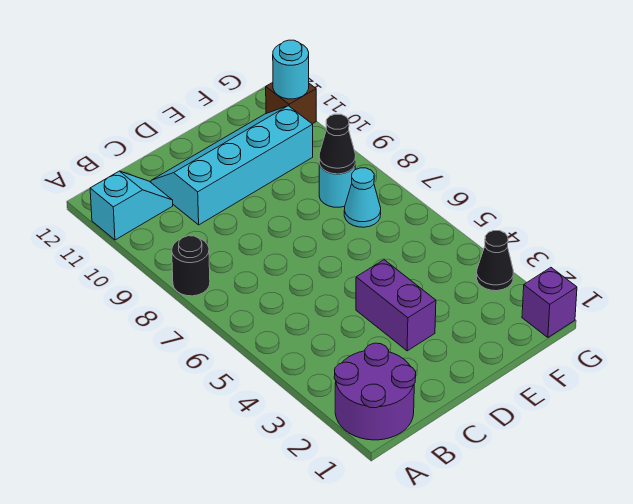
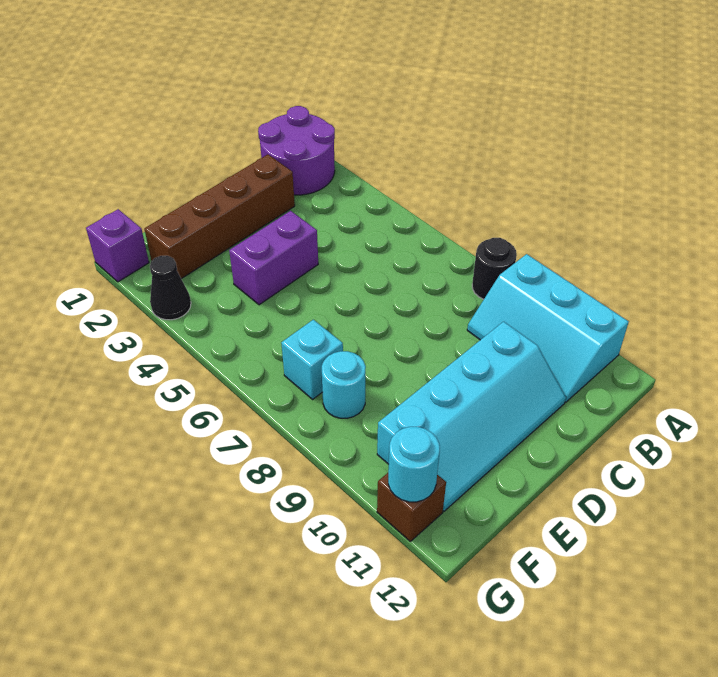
cyan slope A11:B11 level 1 top A -> cyan slope A9:B11 level 1 top A
none -> brown brick C2:F2 level 1
purple brick D3:D4 level 1 -> purple brick D4:E4 level 1
cyan cone F7 level 1 -> cyan brick F7 level 1
black cone F8 level 2 -> none

